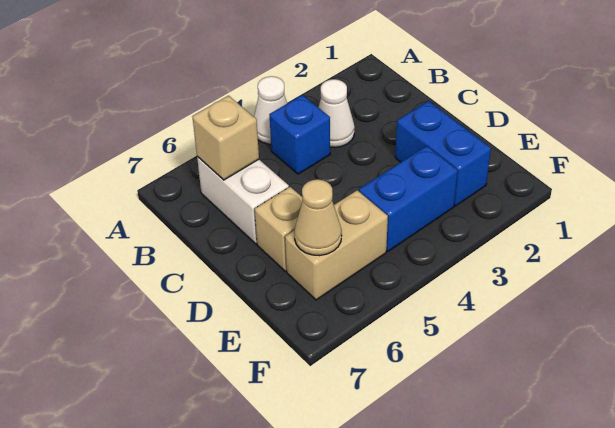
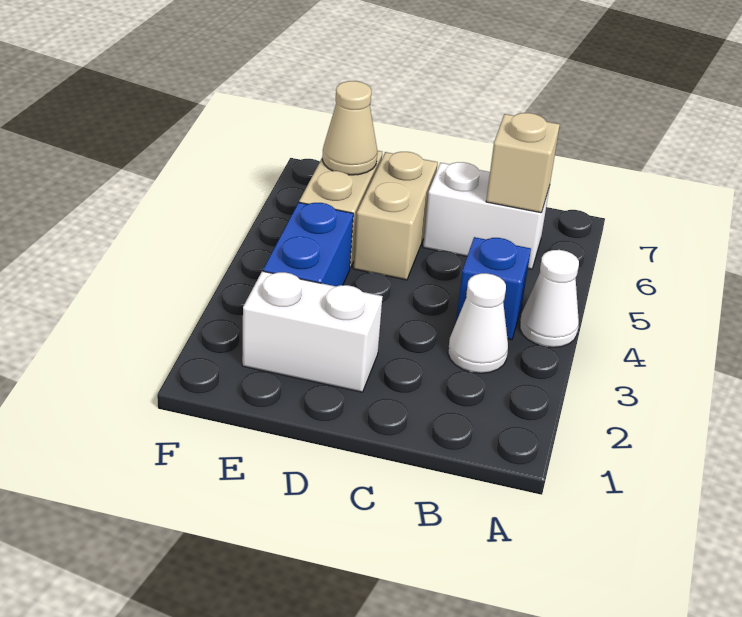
blue brick D2:E2 level 1 -> white brick D2:E2 level 1
tan brick D6 level 1 -> tan brick D5:D6 level 1

